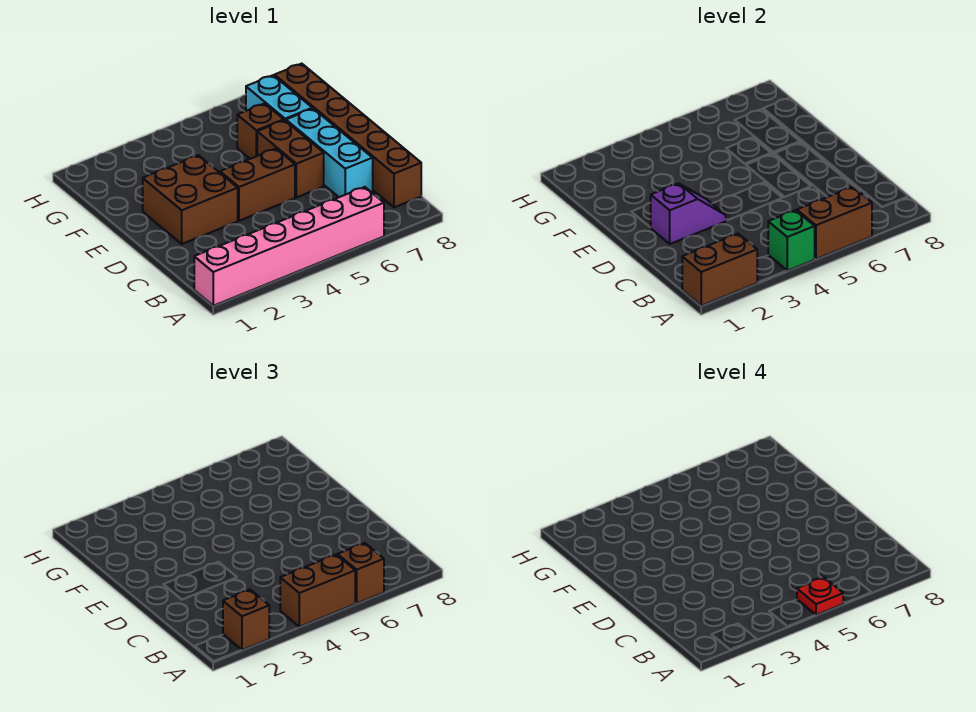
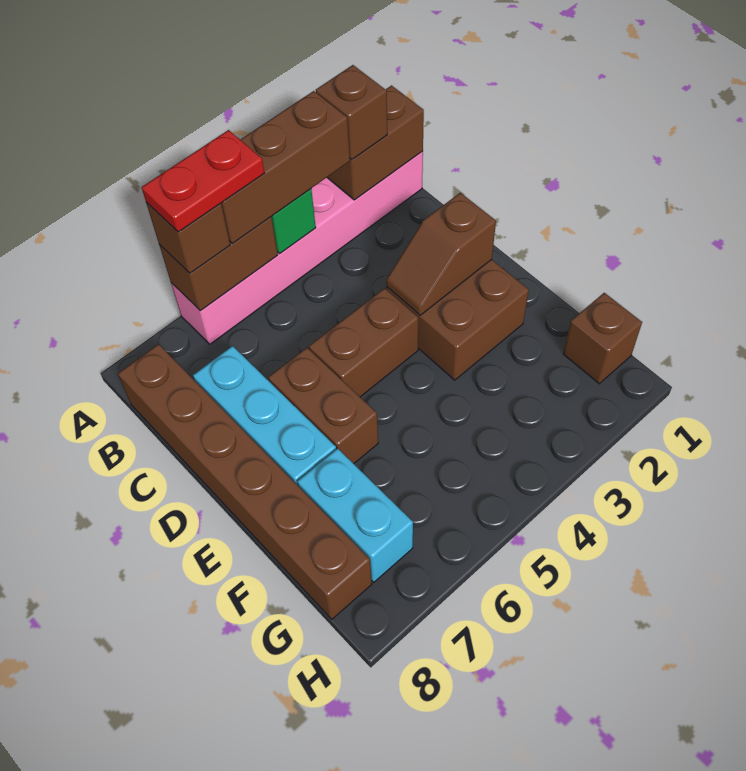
brown brick A4:A5 level 3 -> brown brick A3:A5 level 3
red plate A5 level 4 -> red plate A5:A6 level 4
purple slope D2:D3 level 2 top 2 -> brown slope D2:D3 level 2 top 2
brown brick F6 level 1 -> brown brick G1 level 1

